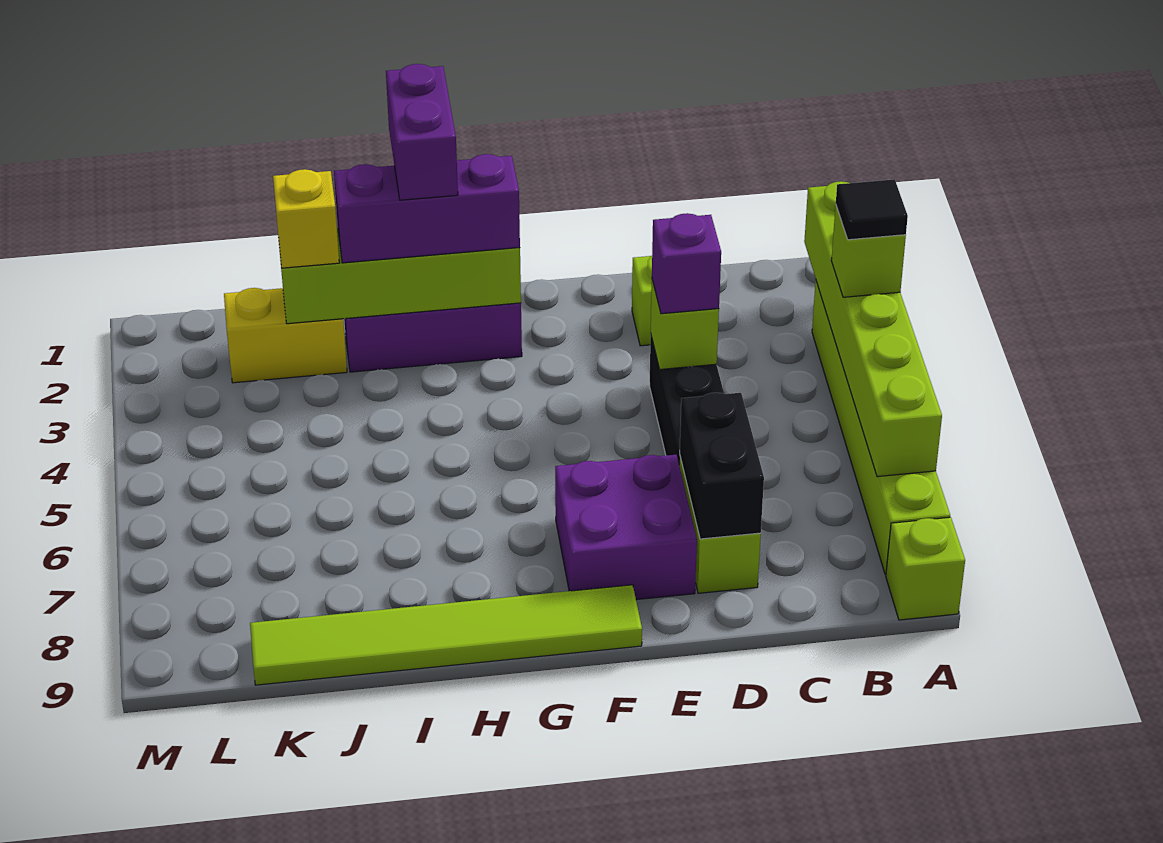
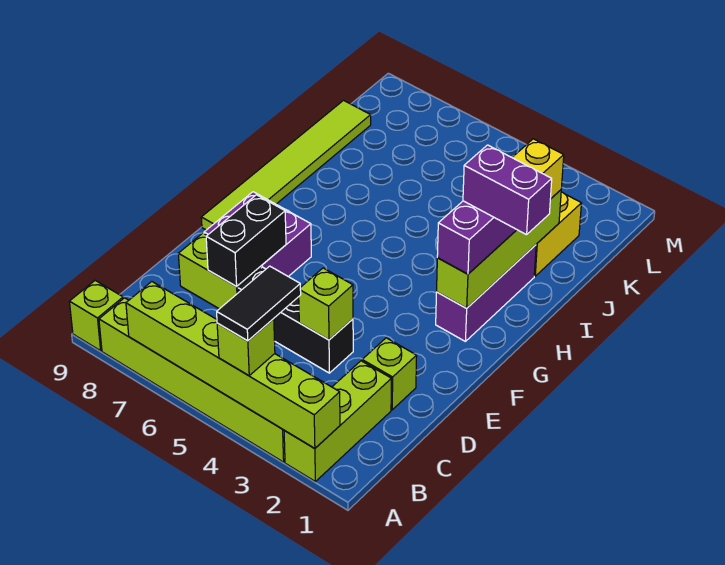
none -> lime brick A2:C2 level 1
black tile A4 level 4 -> black tile A4:B4 level 4
purple brick D4 level 3 -> none
black brick D7:D8 level 2 -> black brick D7:E7 level 2

